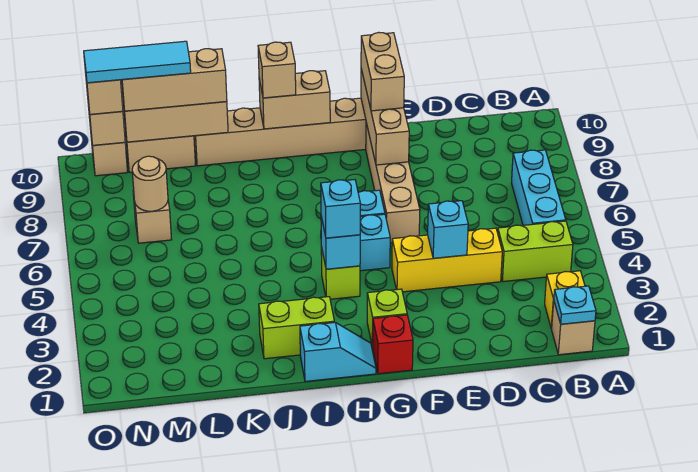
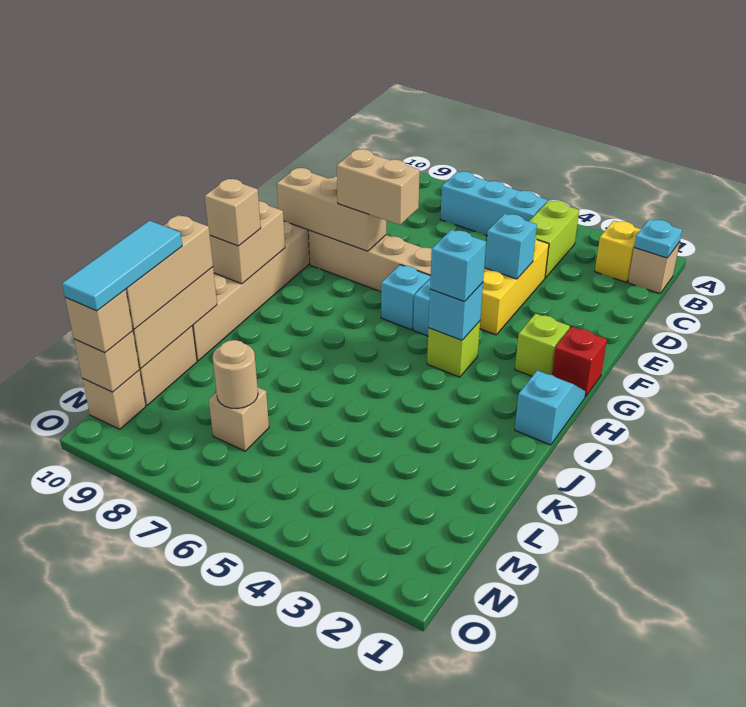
tan brick F9:F10 level 3 -> tan brick F7:F8 level 3
lime brick I2:J2 level 1 -> none

